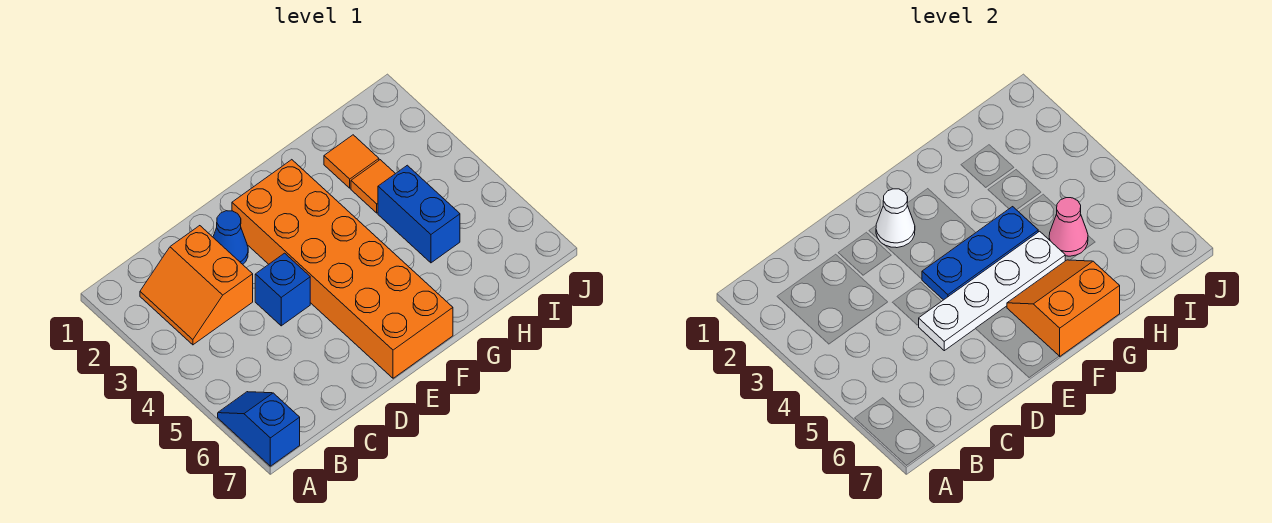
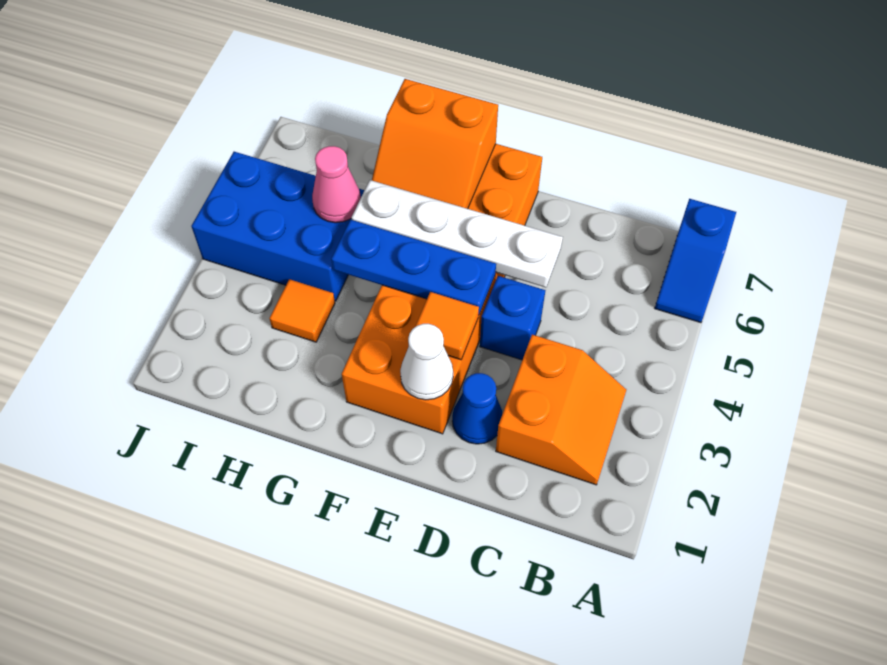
orange tile H2 level 1 -> orange tile E3 level 2
blue brick H4:H5 level 1 -> blue brick H4:J5 level 1

